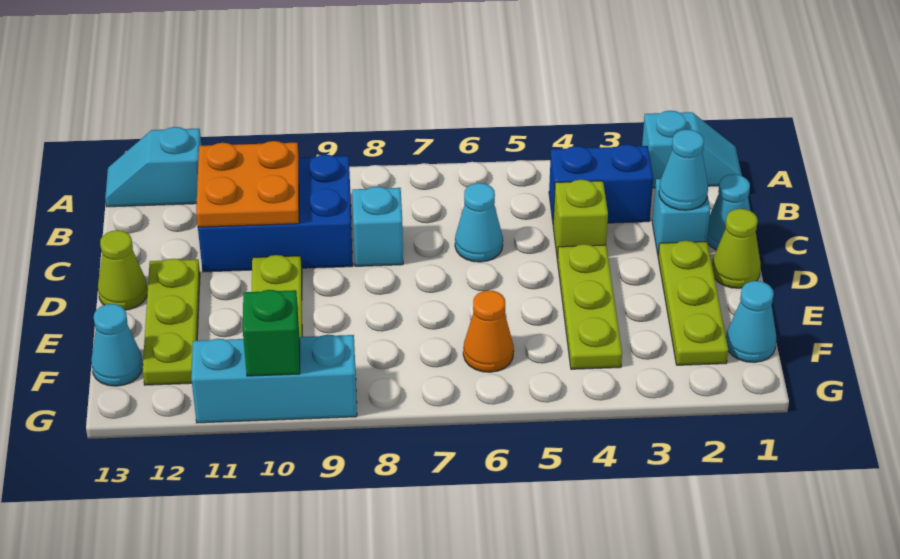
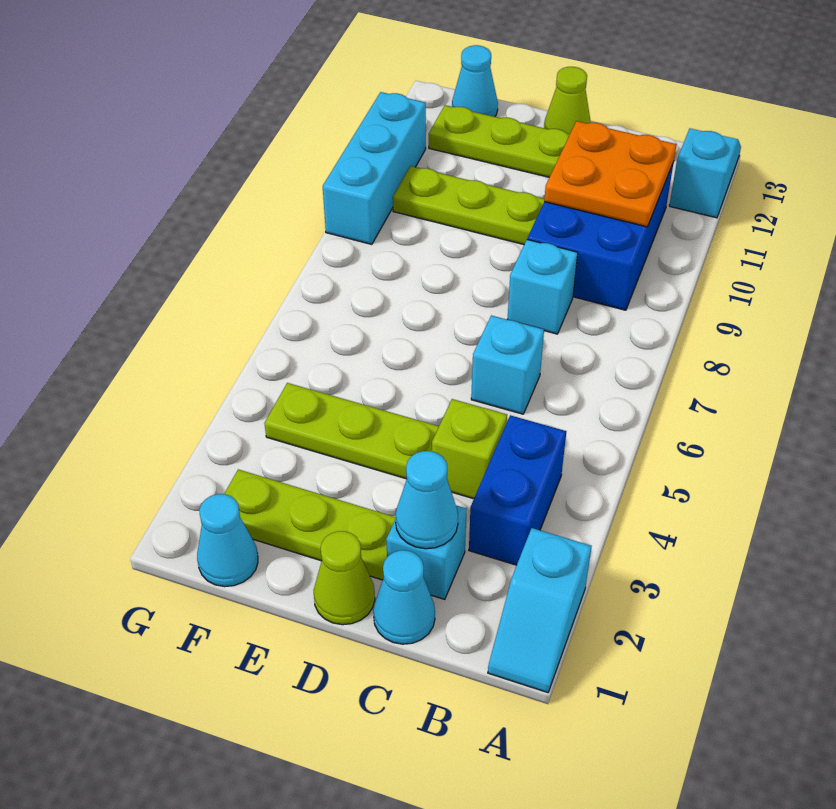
cyan cone C6 level 1 -> cyan brick C6 level 1
orange cone F6 level 1 -> none
green brick G10 level 2 -> none

